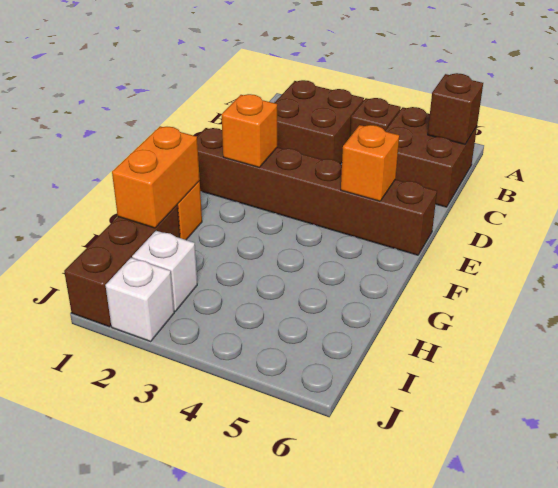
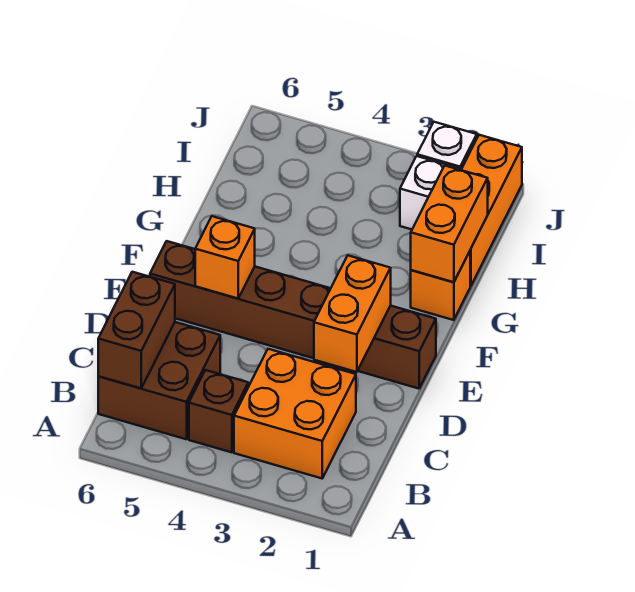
brown brick B2:C3 level 1 -> orange brick B2:C3 level 1
brown brick B6 level 2 -> brown brick B6:C6 level 2
orange brick E2 level 2 -> orange brick D2:E2 level 2
brown brick H1:J1 level 1 -> orange brick H1:J1 level 1

